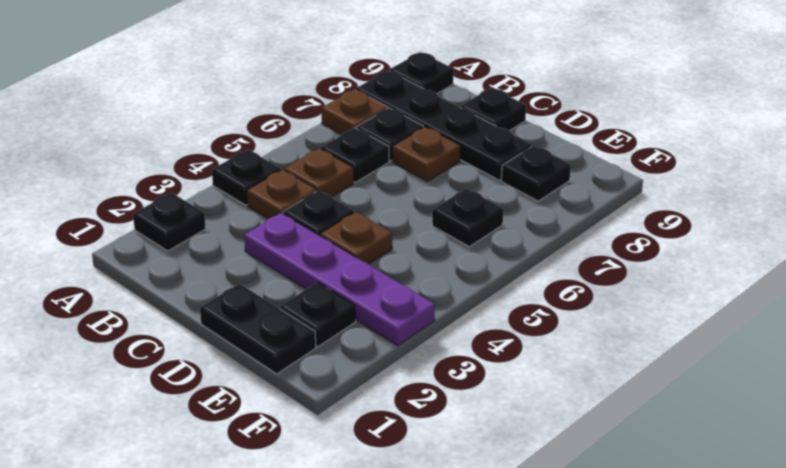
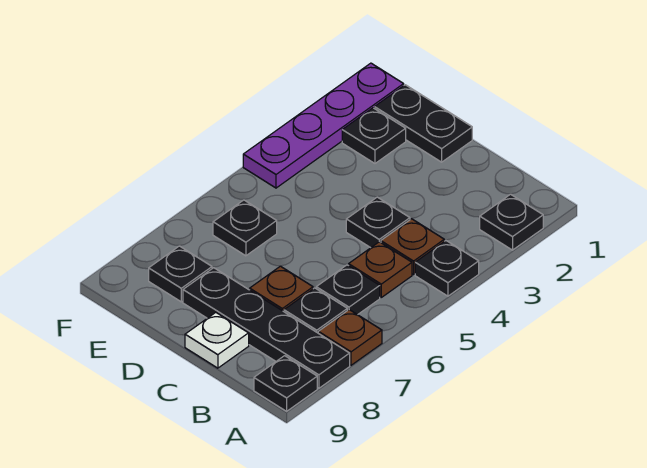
purple plate C3:F3 level 1 -> purple plate F1:F4 level 1
black plate C9 level 1 -> white plate C9 level 1
brown plate D4 level 1 -> none

